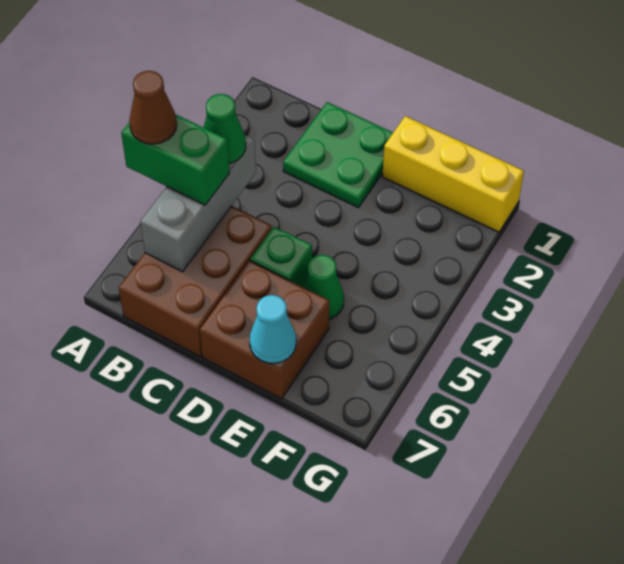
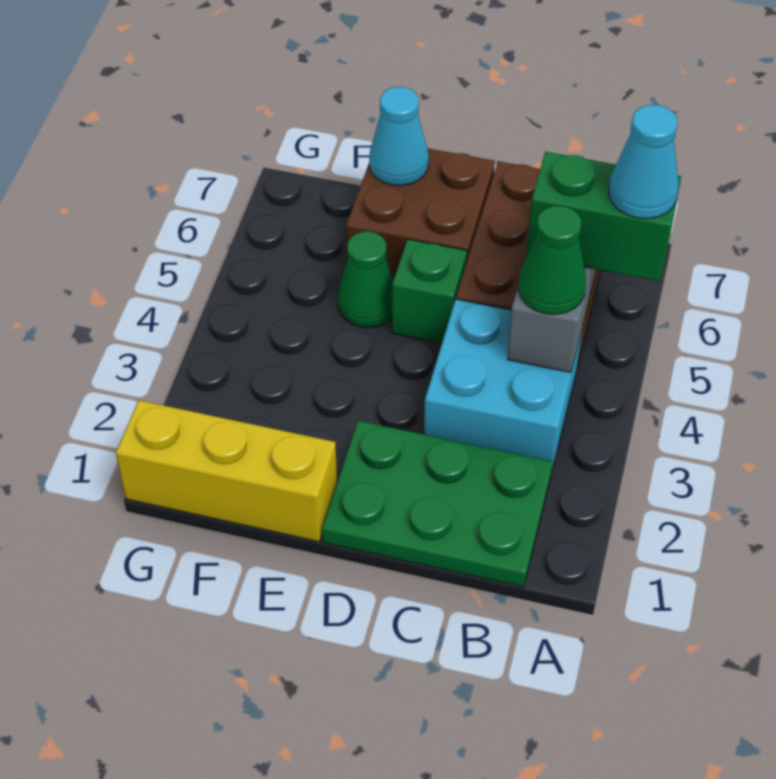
brown cone A5 level 4 -> cyan cone A5 level 4
none -> cyan brick B3:C4 level 1
green plate C1:D2 level 1 -> green plate B1:D2 level 1

